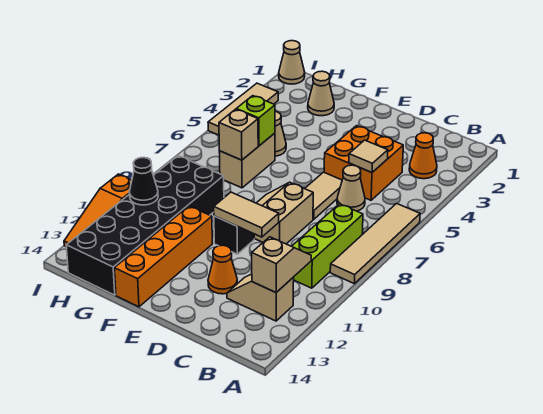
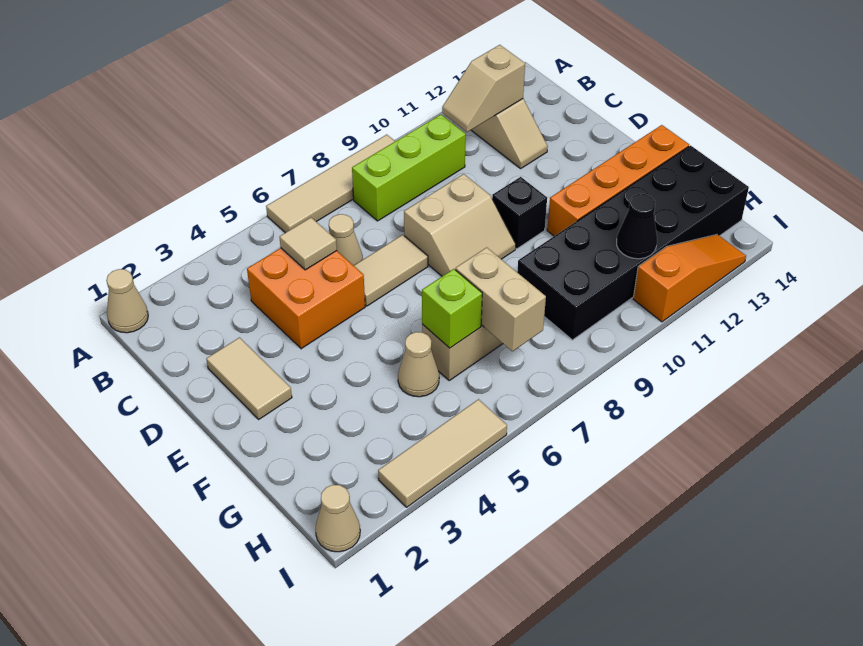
orange cone B3 level 1 -> none
tan tile D10:E10 level 2 -> tan tile D2:E2 level 1
orange cone D12 level 1 -> none
tan cone G2 level 1 -> tan cone A1 level 1
tan brick G7 level 2 -> tan brick G7:H7 level 2

